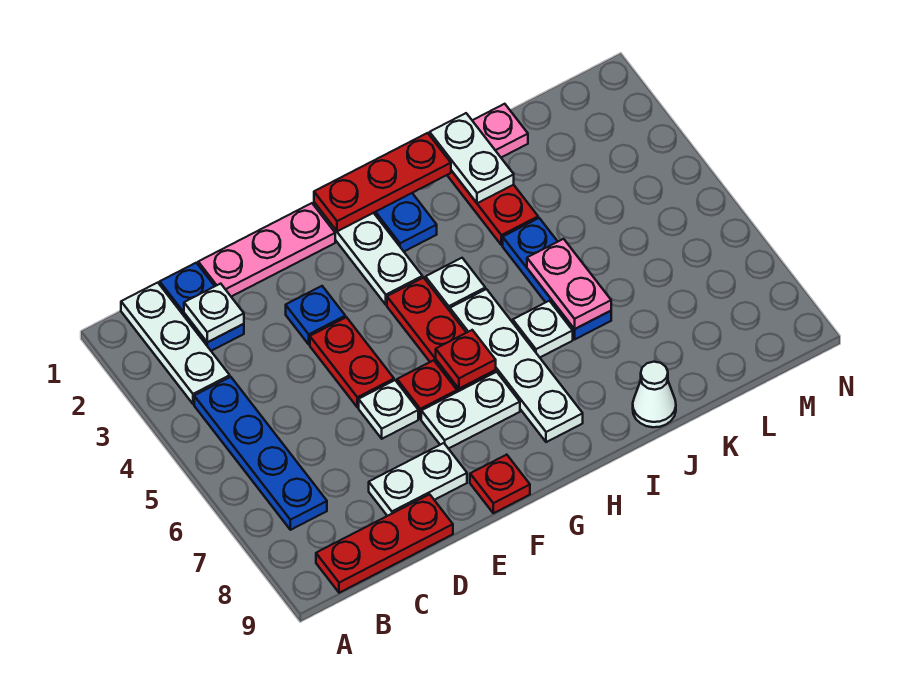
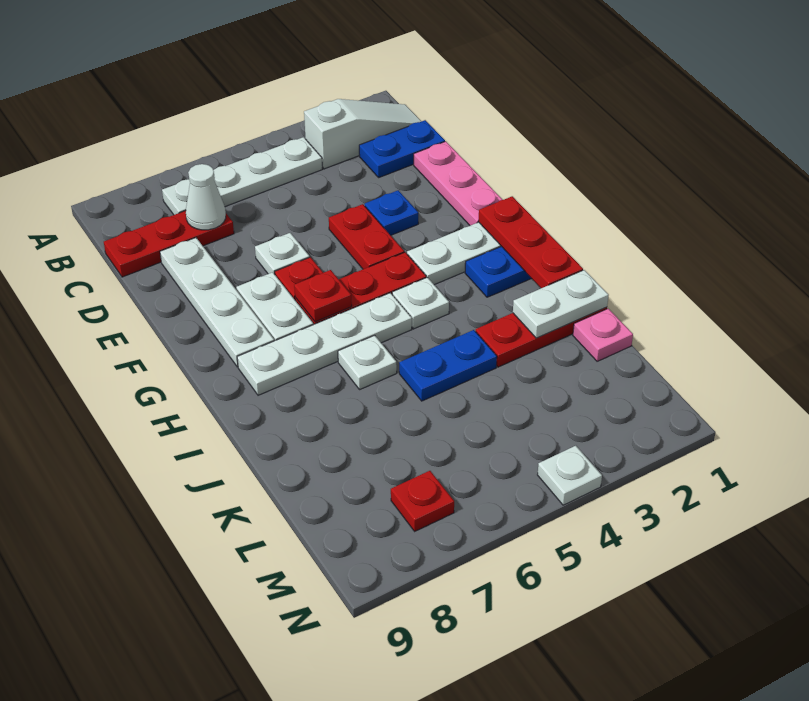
white plate B1:B3 level 1 -> white slope B1:B3 level 1 top 3
blue plate B4:B7 level 1 -> white plate B4:B7 level 1
red plate B9:D9 level 1 -> red plate C7:C9 level 1
white plate C2 level 2 -> white plate N4 level 1
white plate D8:E8 level 1 -> white plate D8:G8 level 1
red plate E4:E5 level 1 -> red plate E4:F4 level 1
red plate F9 level 1 -> red plate M7 level 1
blue plate J4:J6 level 1 -> blue plate J4:J5 level 1
pink plate J5:J6 level 2 -> none
white cone J9 level 1 -> white cone C7 level 2

